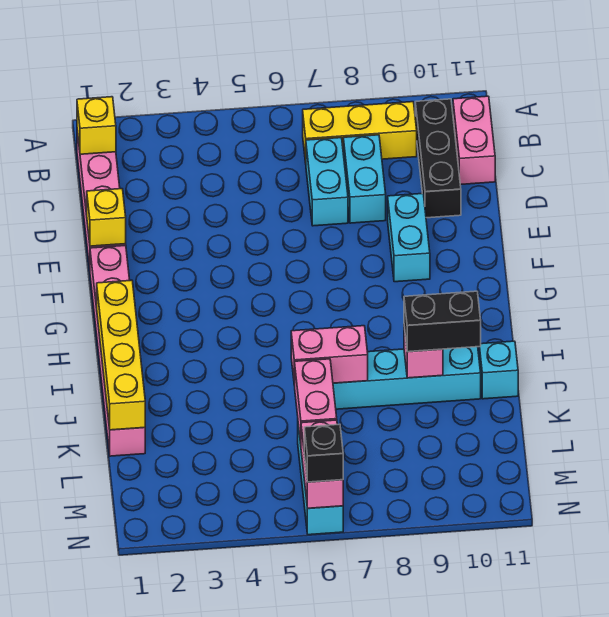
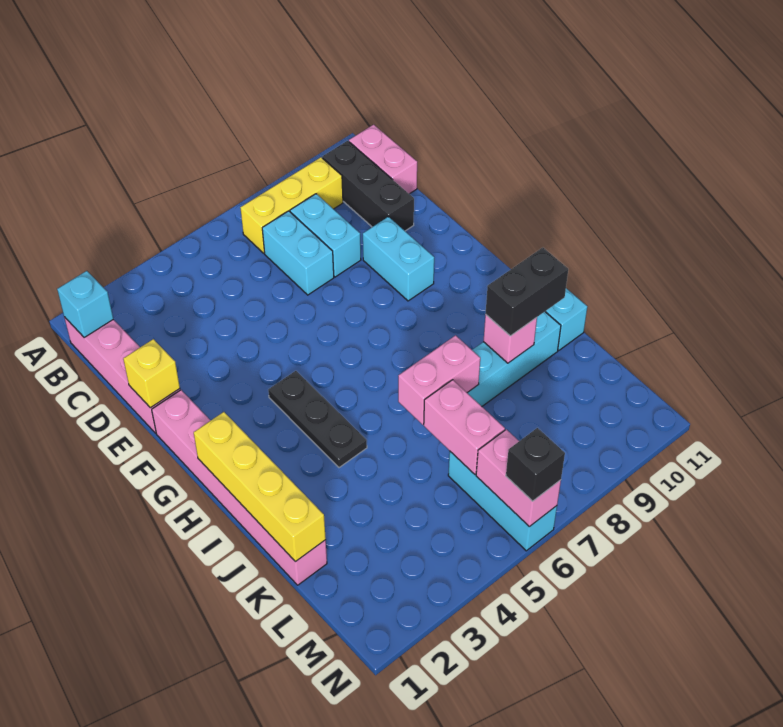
yellow brick B1 level 2 -> cyan brick B1 level 2
none -> black plate G4:I4 level 1

